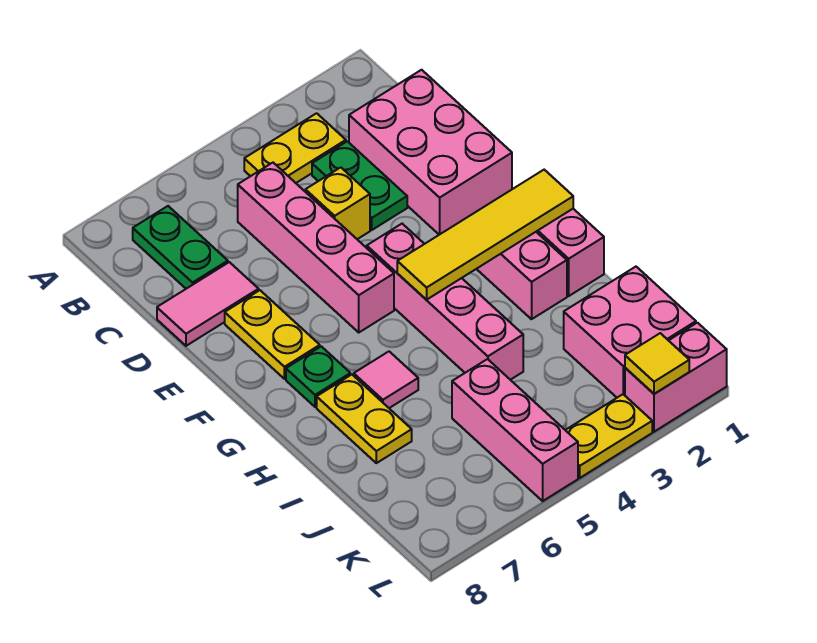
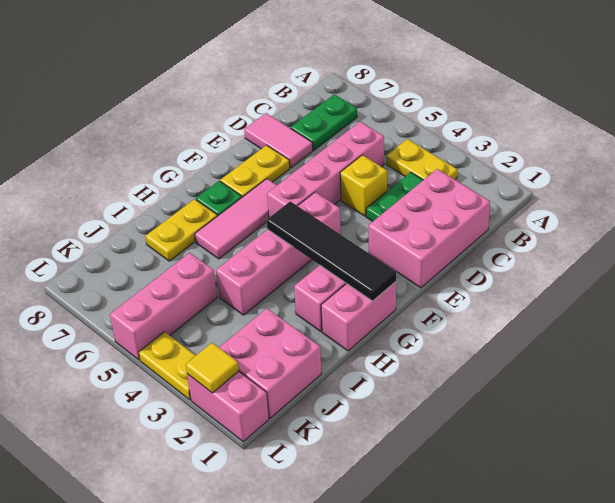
yellow tile G1:G4 level 2 -> black tile G1:G4 level 2
pink tile H6 level 1 -> pink tile F6:H6 level 1

